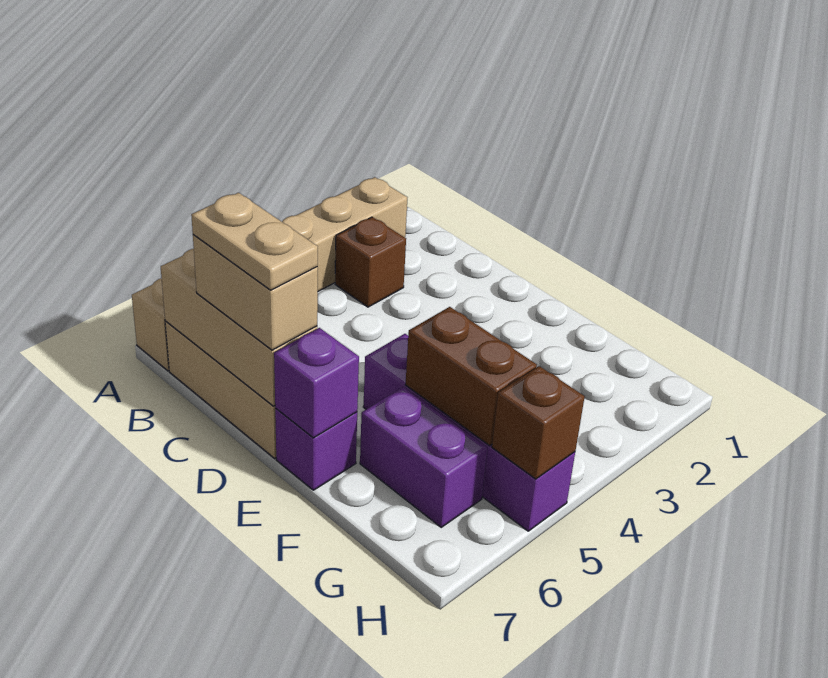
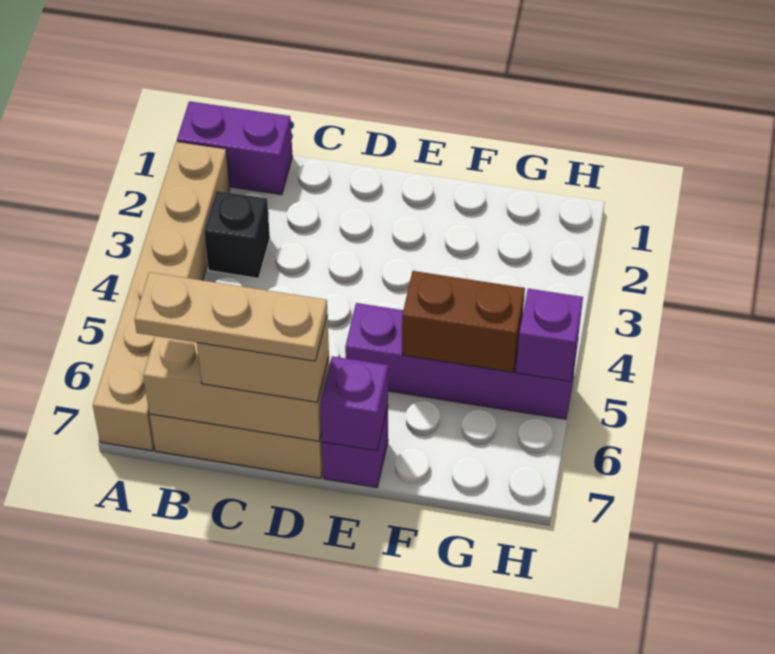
brown brick B3 level 1 -> black brick B3 level 1
tan plate C7:D7 level 4 -> tan plate B7:D7 level 4
purple brick F6:G6 level 1 -> purple brick A1:B1 level 1
brown brick H5 level 2 -> purple brick H5 level 2

